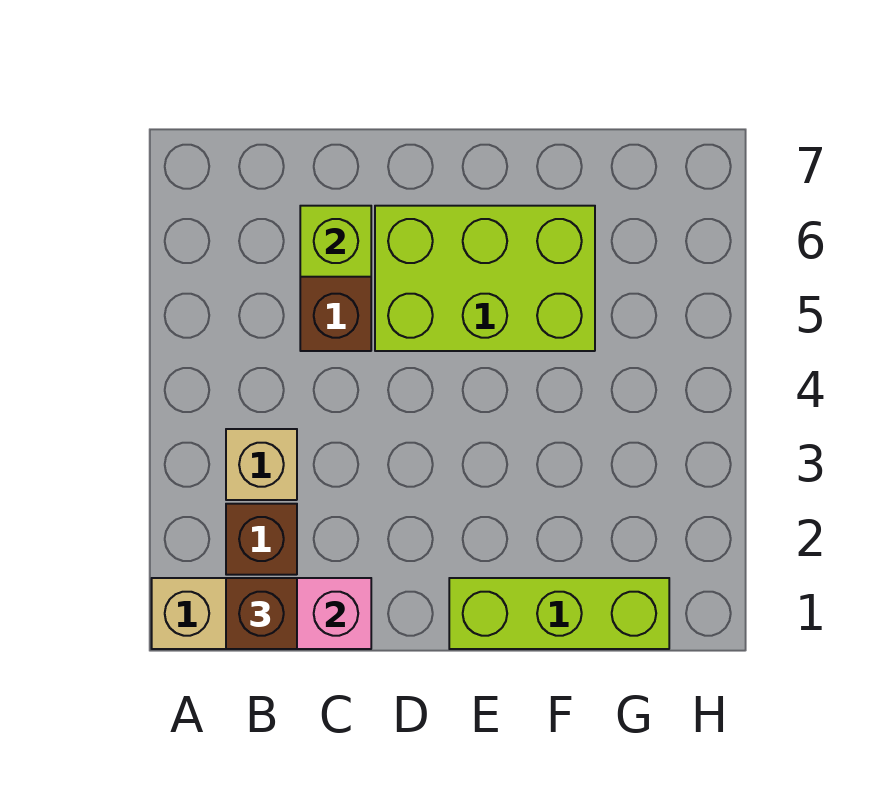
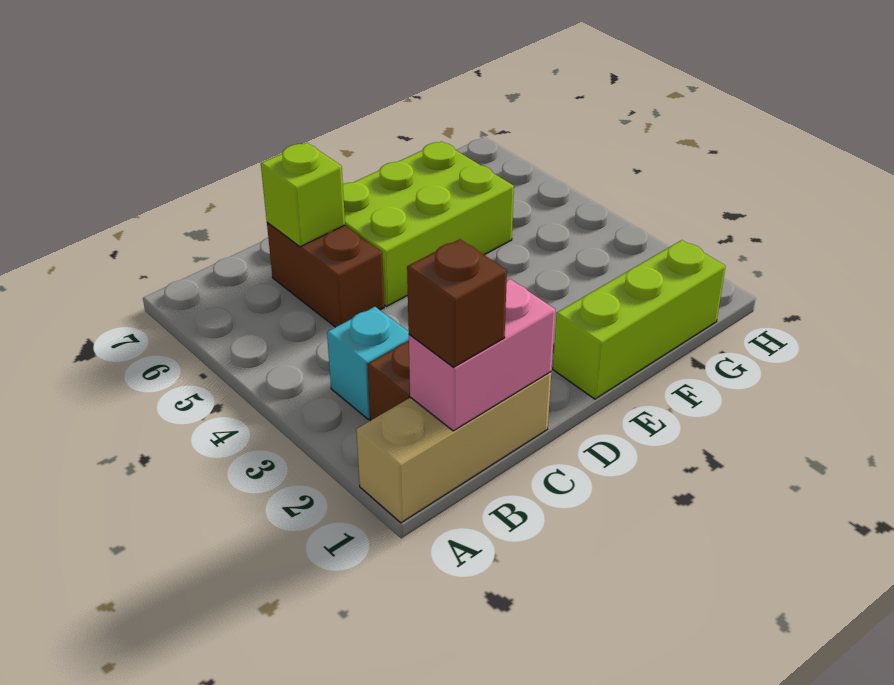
tan brick B3 level 1 -> cyan brick B3 level 1

